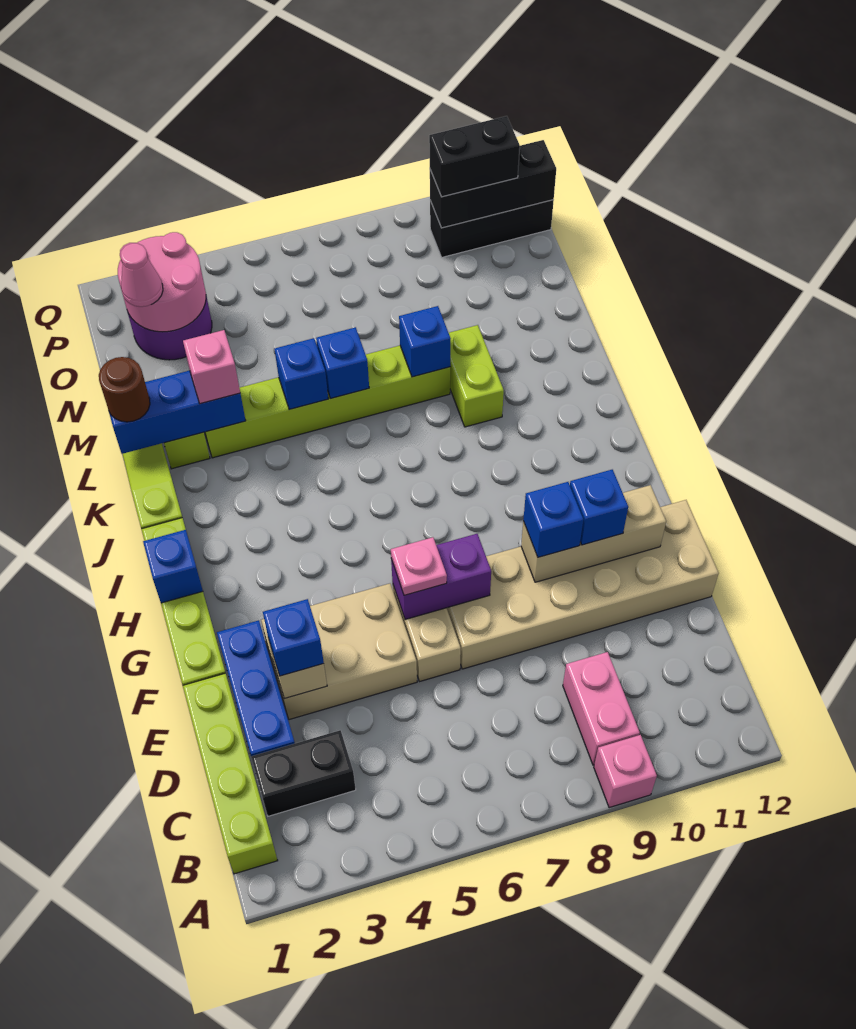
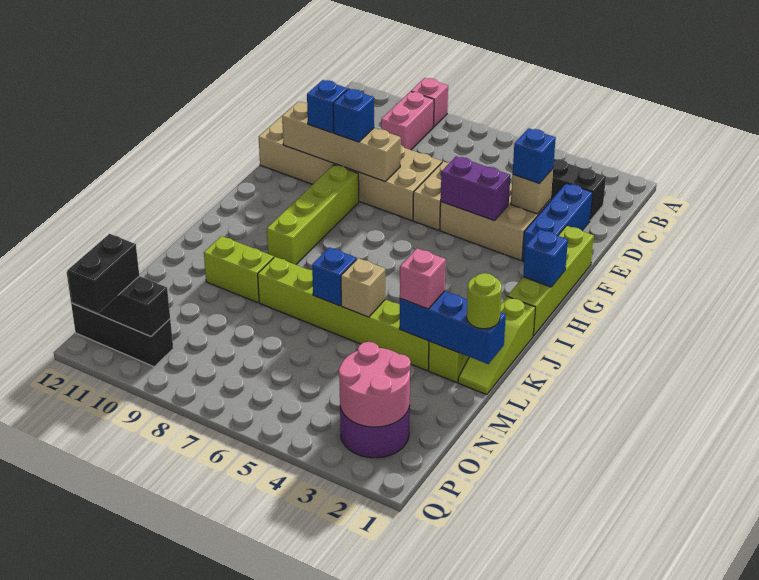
lime brick B1:E1 level 1 -> lime brick G9:J9 level 1
purple brick F6:F7 level 2 -> purple brick F4:F5 level 2
pink plate F6 level 3 -> none
tan brick F9:F11 level 2 -> tan brick F8:F11 level 2
lime brick K9:L9 level 1 -> lime brick L9:L10 level 1
brown round brick L1 level 3 -> lime round brick L1 level 3
blue brick L5 level 2 -> tan brick L5 level 2
blue brick L8 level 2 -> none
pink cone O2 level 3 -> none
black brick P10:P11 level 3 -> black brick P11:Q11 level 3

